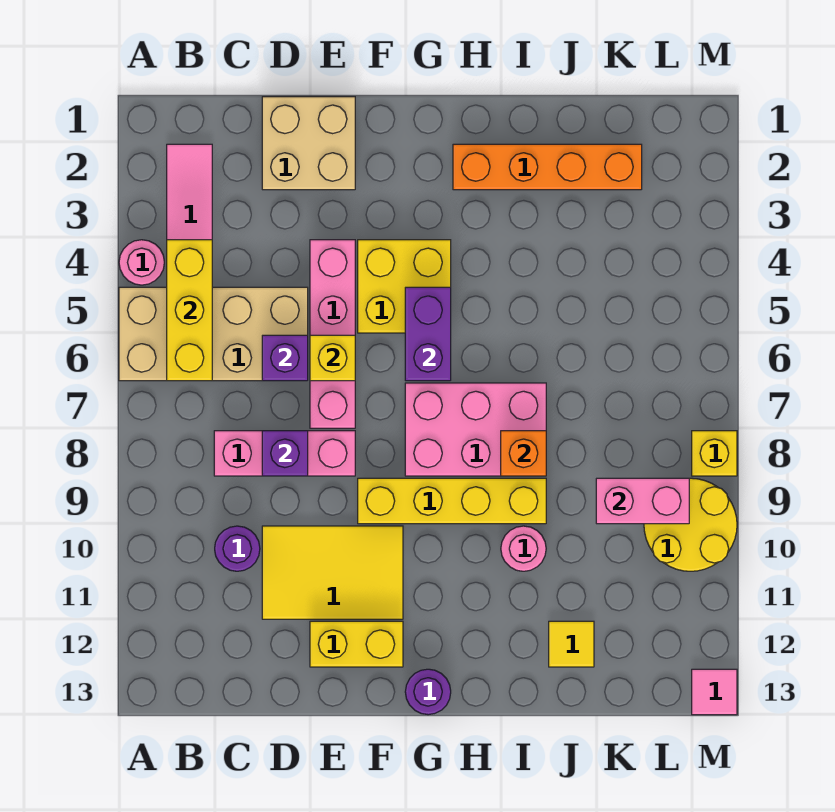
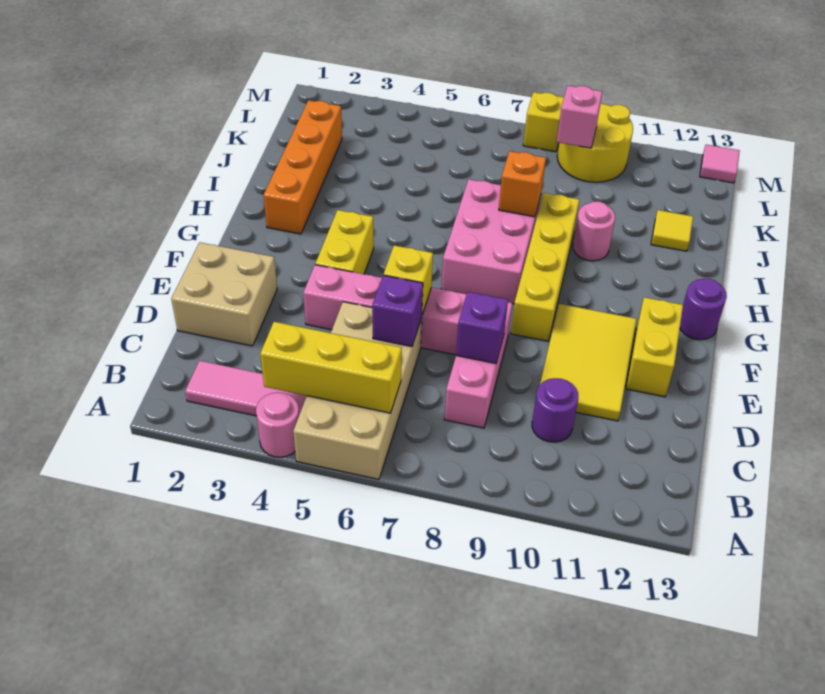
yellow brick F4:G5 level 1 -> yellow brick F4:G4 level 1
purple brick G5:G6 level 2 -> none
pink brick K9:L9 level 2 -> pink brick L9 level 2

